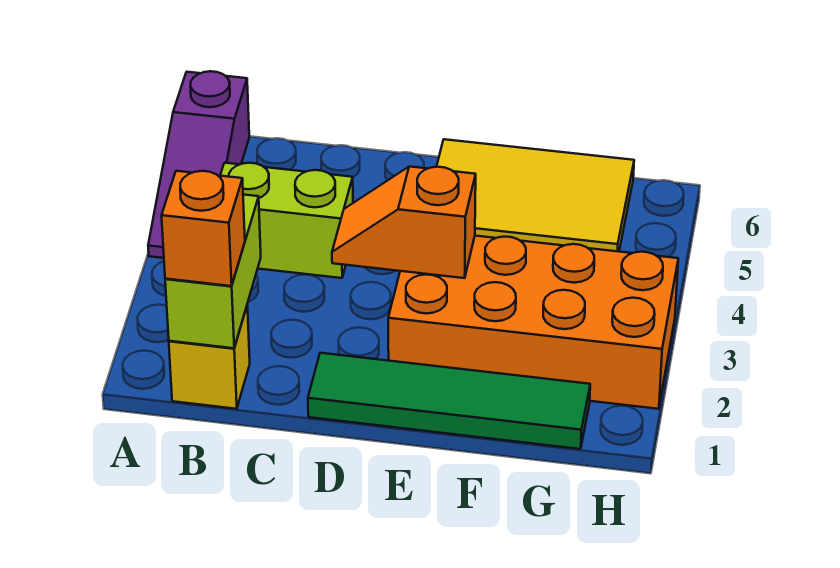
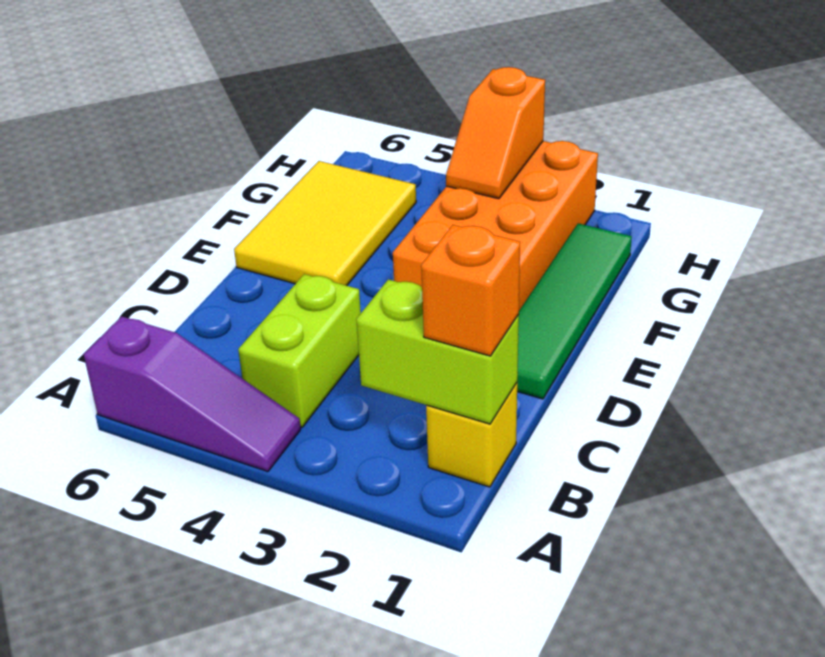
orange slope D3:E3 level 2 top E -> orange slope G3:H3 level 2 top H

